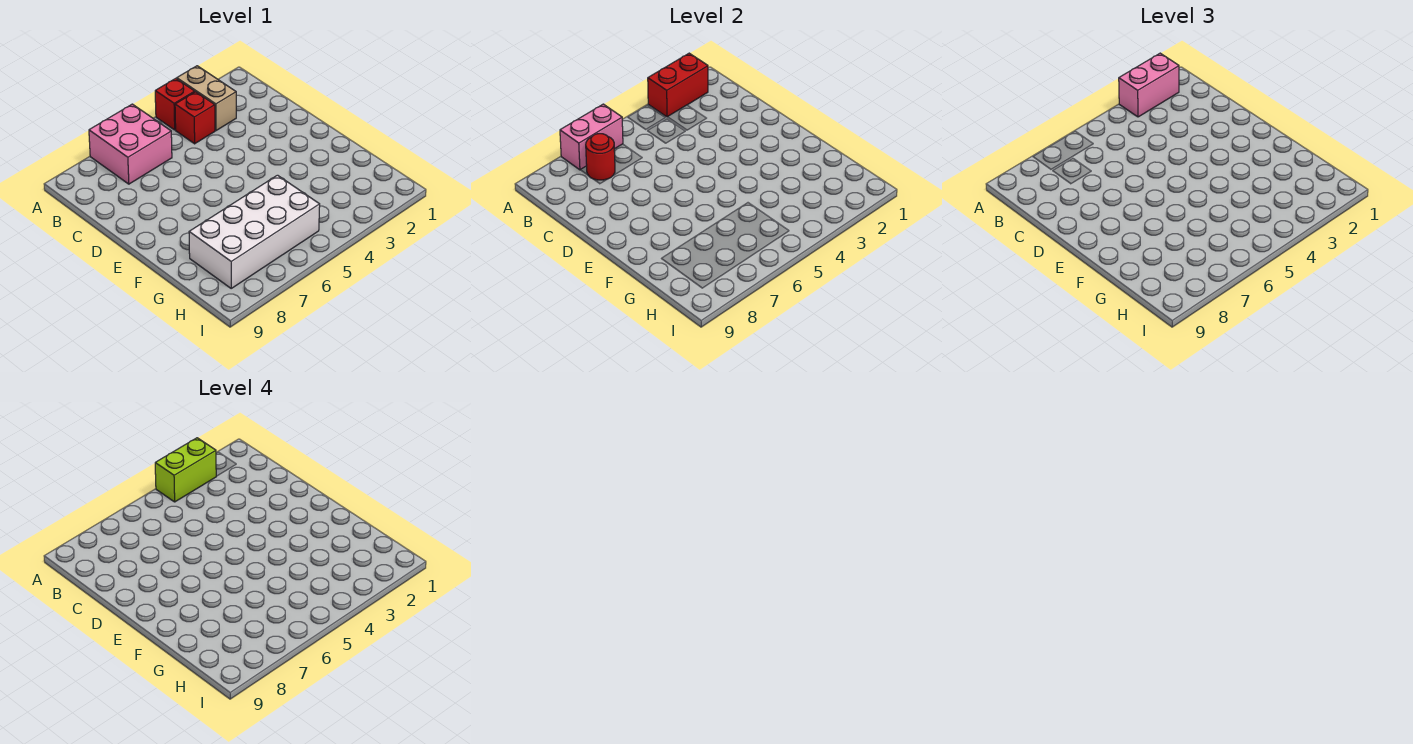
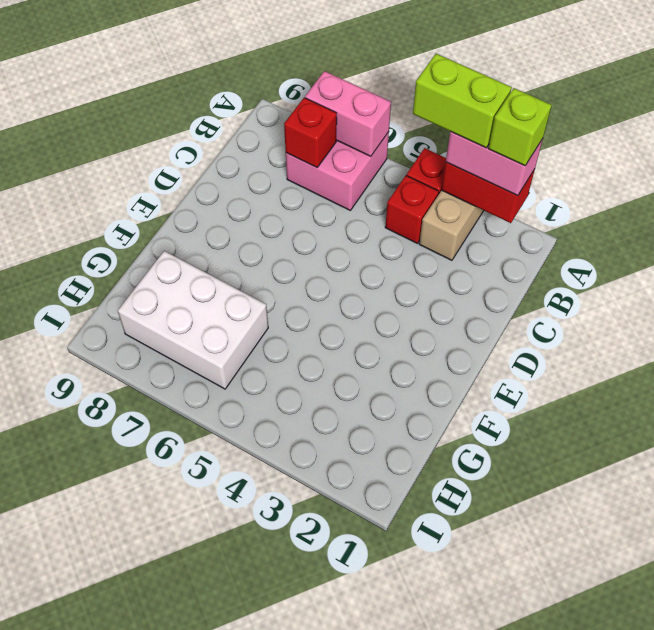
none -> lime brick A2 level 4
red round brick B7 level 2 -> red brick B7 level 2
white brick G5:H8 level 1 -> white brick G6:H8 level 1

